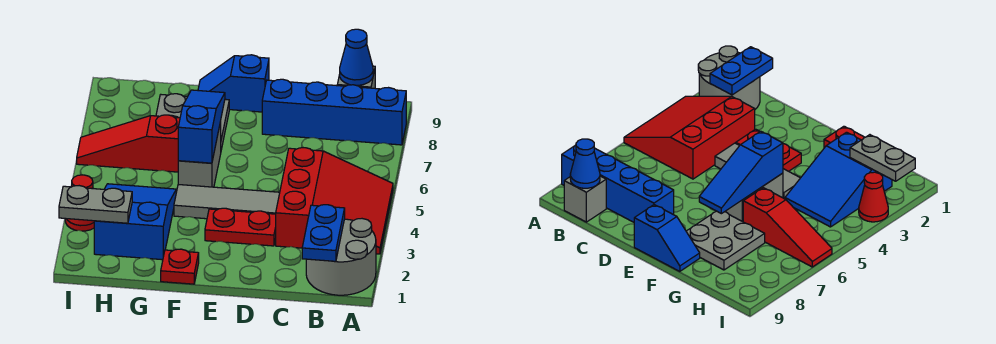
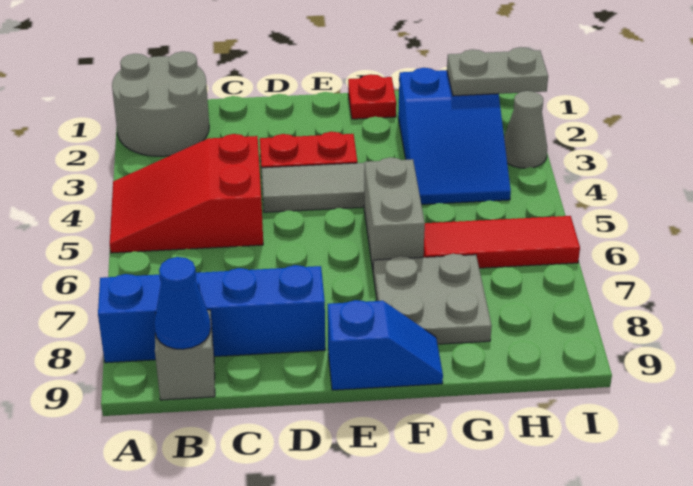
red slope A3:C5 level 1 top C -> red slope A4:C5 level 1 top C
blue plate B1:B2 level 2 -> none
blue slope F5:F7 level 2 top 5 -> none
red slope G6:I6 level 1 top G -> red tile G6:I6 level 1
red cone I3 level 1 -> grey cone I3 level 1

